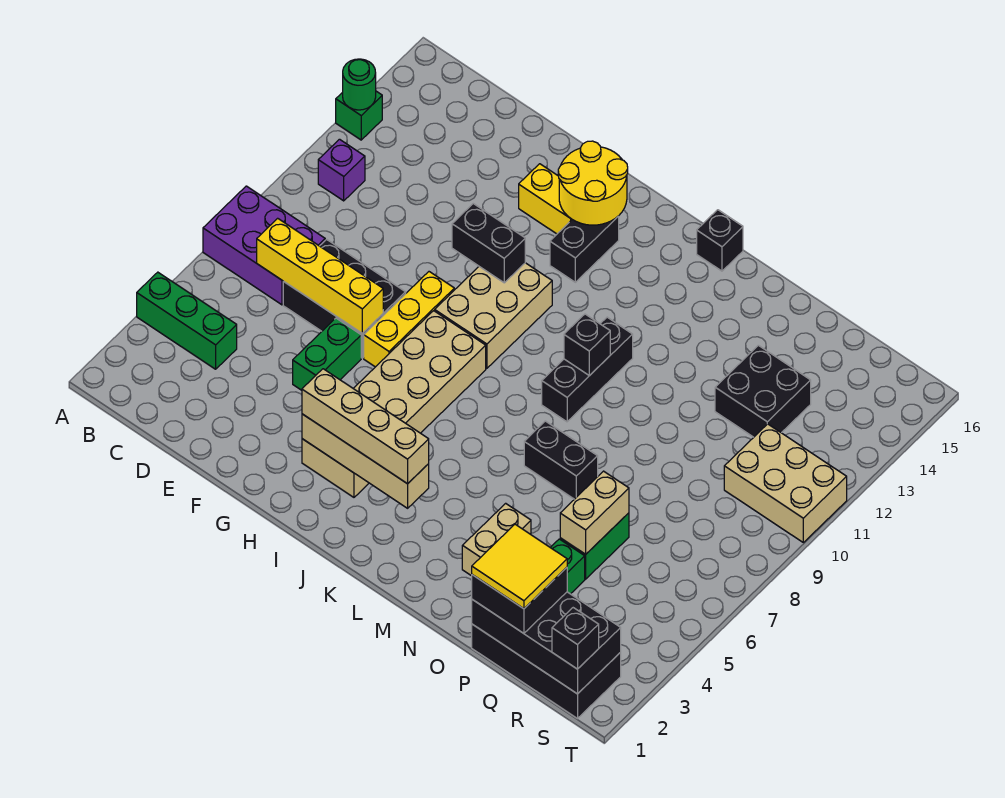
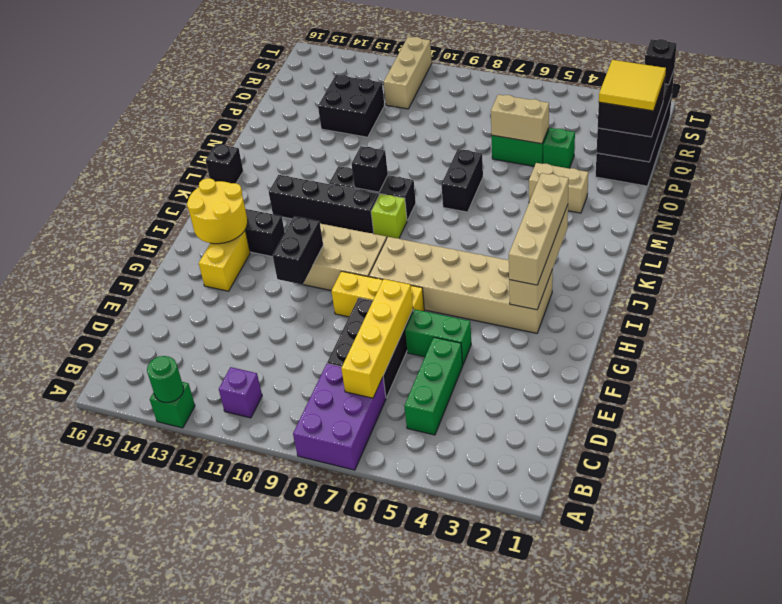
green brick A4:C4 level 1 -> green brick C5:E5 level 1
none -> lime brick K9 level 1
none -> black brick K10:K13 level 1
tan brick R10:T11 level 1 -> tan brick R11:T11 level 1

